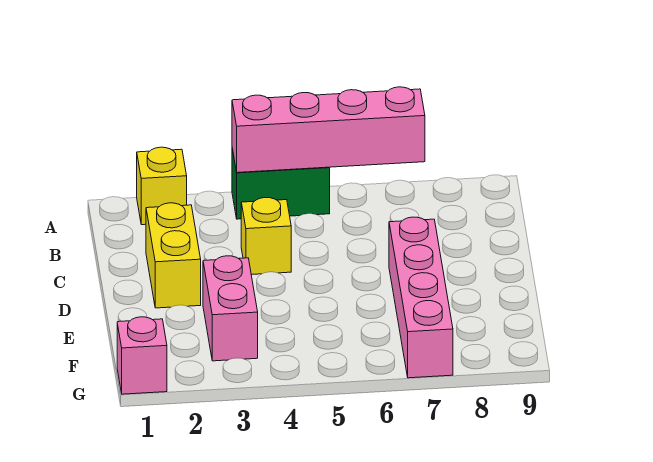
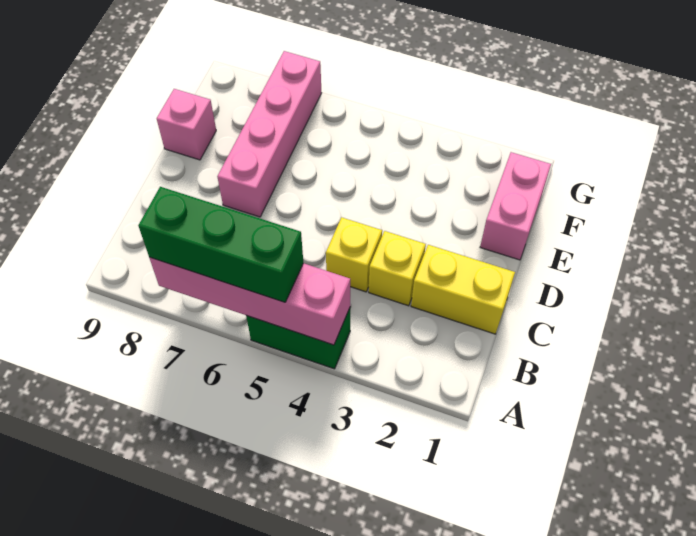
yellow brick A2 level 1 -> yellow brick C3 level 1
none -> green brick A5:A7 level 3
yellow brick C2:D2 level 1 -> yellow brick C1:C2 level 1
pink brick E3:F3 level 1 -> pink brick E1:F1 level 1
pink brick G1 level 1 -> pink brick E9 level 1

